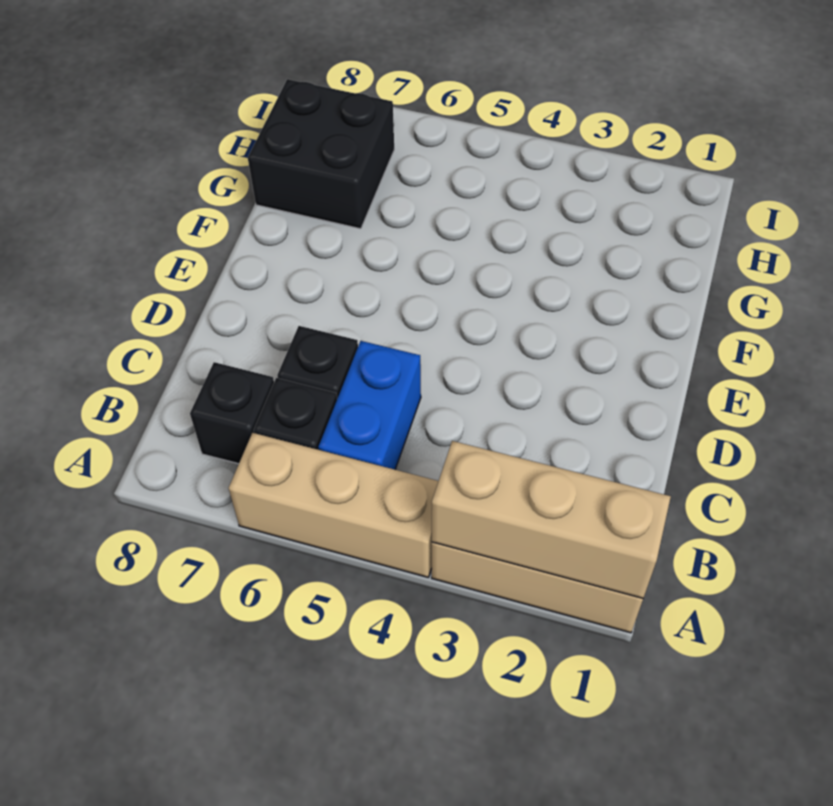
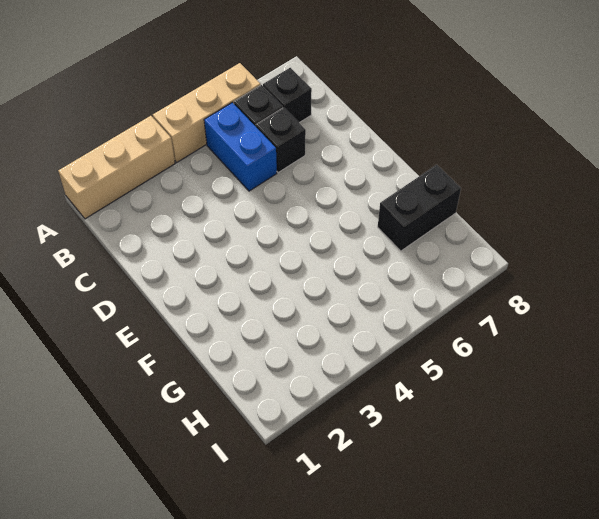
tan brick A1:A3 level 2 -> none
black brick G7:H8 level 1 -> black brick G7:G8 level 1

